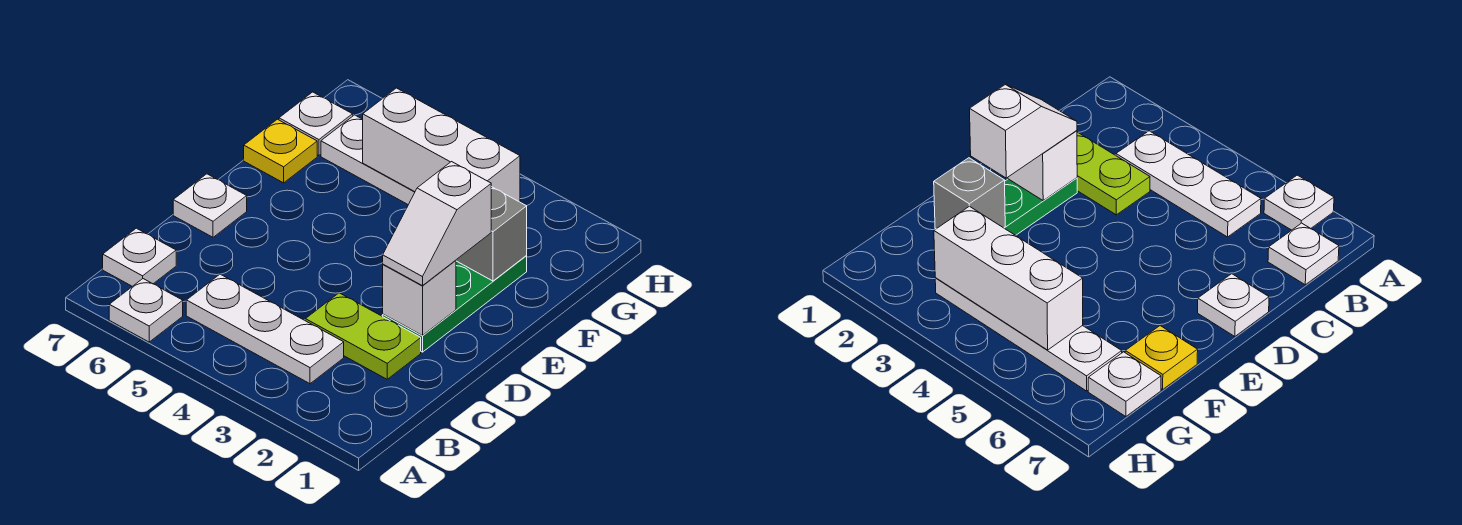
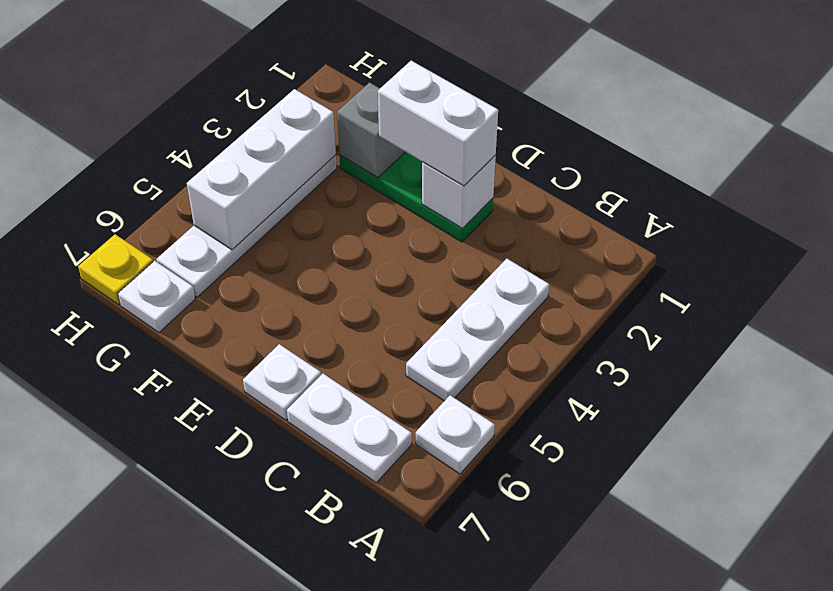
white plate B7 level 1 -> white plate B7:C7 level 1
lime plate C2:C3 level 1 -> none
white slope D2:E2 level 3 top E -> white brick D2:E2 level 3
yellow plate F7 level 1 -> yellow plate H7 level 1

